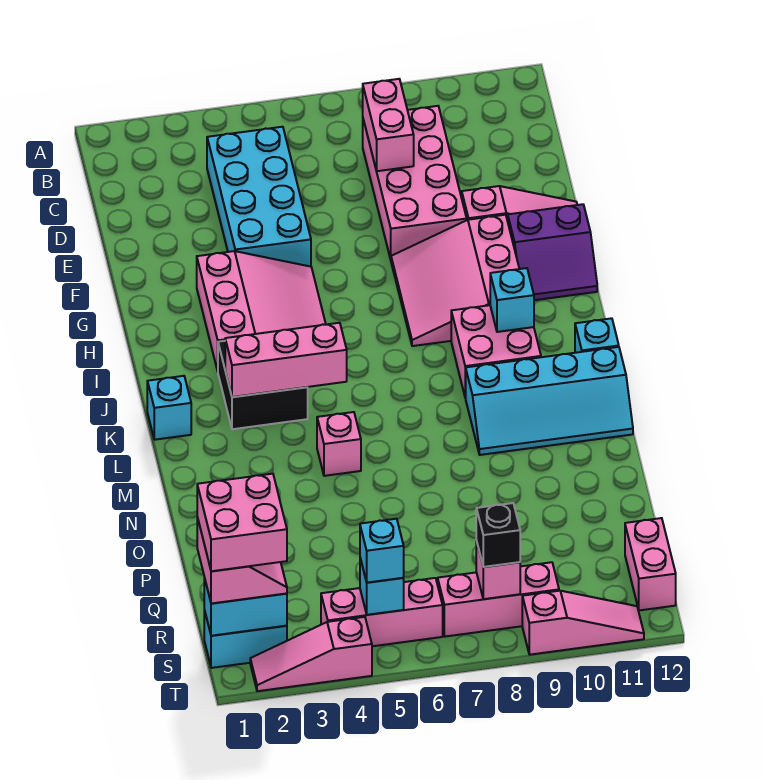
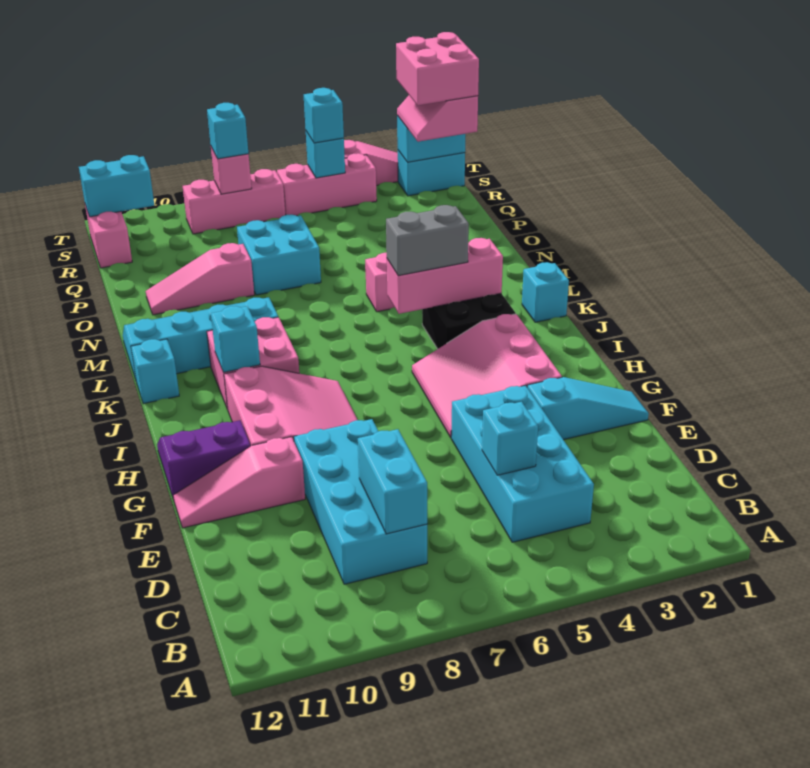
pink brick C8:F9 level 1 -> cyan brick C8:F9 level 1
pink brick C8:D8 level 2 -> cyan brick C8:D8 level 2
none -> cyan brick D5 level 2
none -> cyan slope F1:F3 level 1 top 3
none -> grey brick K4:K5 level 3
none -> cyan brick O7:P8 level 1
black brick S8 level 3 -> cyan brick S8 level 3
none -> cyan brick S11:S12 level 2
pink slope T9:T11 level 1 top 9 -> pink slope O9:O11 level 1 top 9

